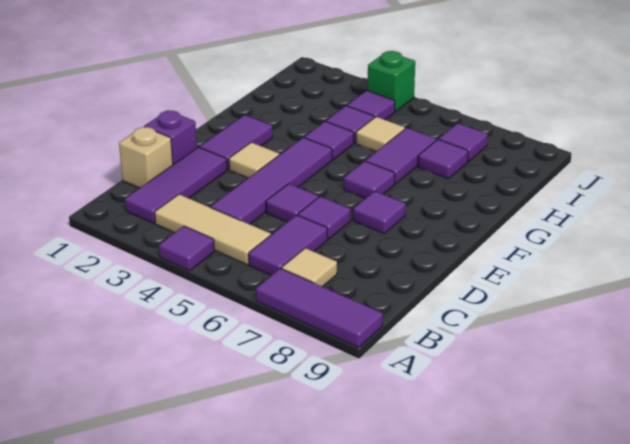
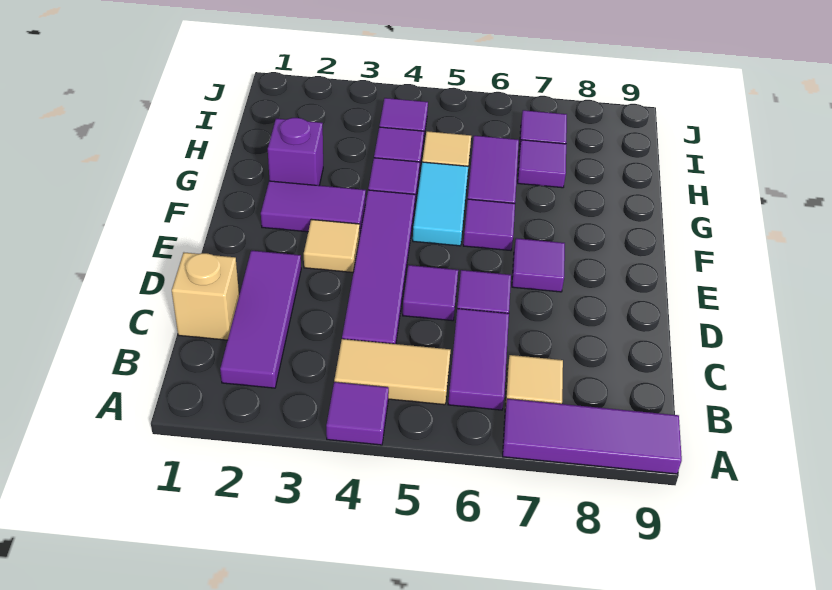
tan tile B3:B5 level 1 -> tan tile B4:B5 level 1
purple brick D1 level 1 -> purple brick G2 level 1
purple tile E2:F2 level 1 -> purple tile F2:F3 level 1
none -> cyan tile F5:G5 level 1
green brick J4 level 1 -> none

